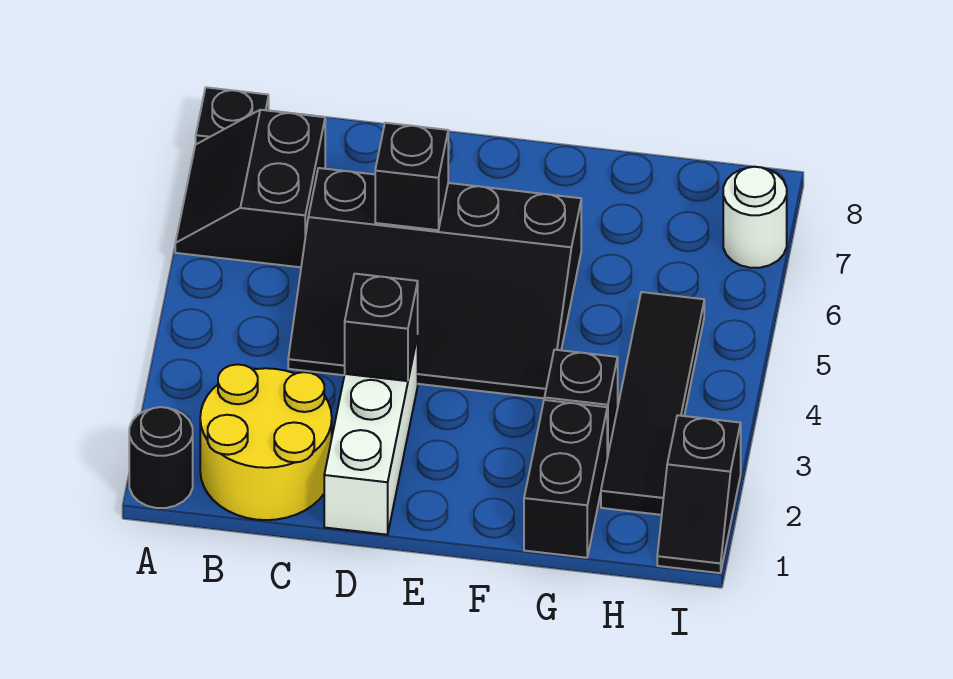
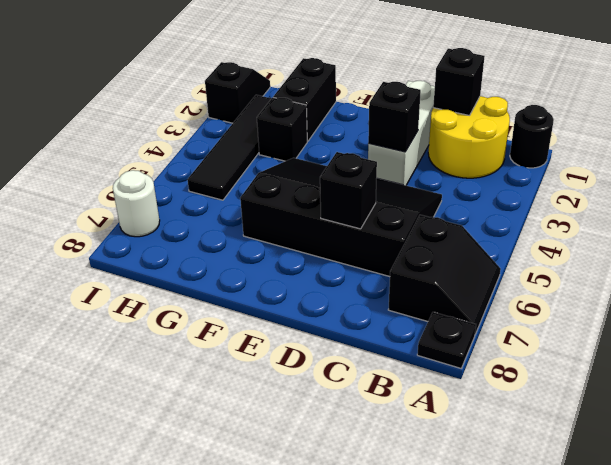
none -> black brick C1 level 2

